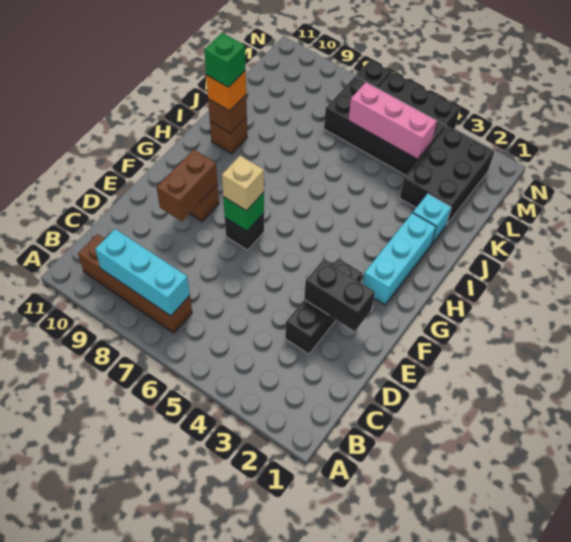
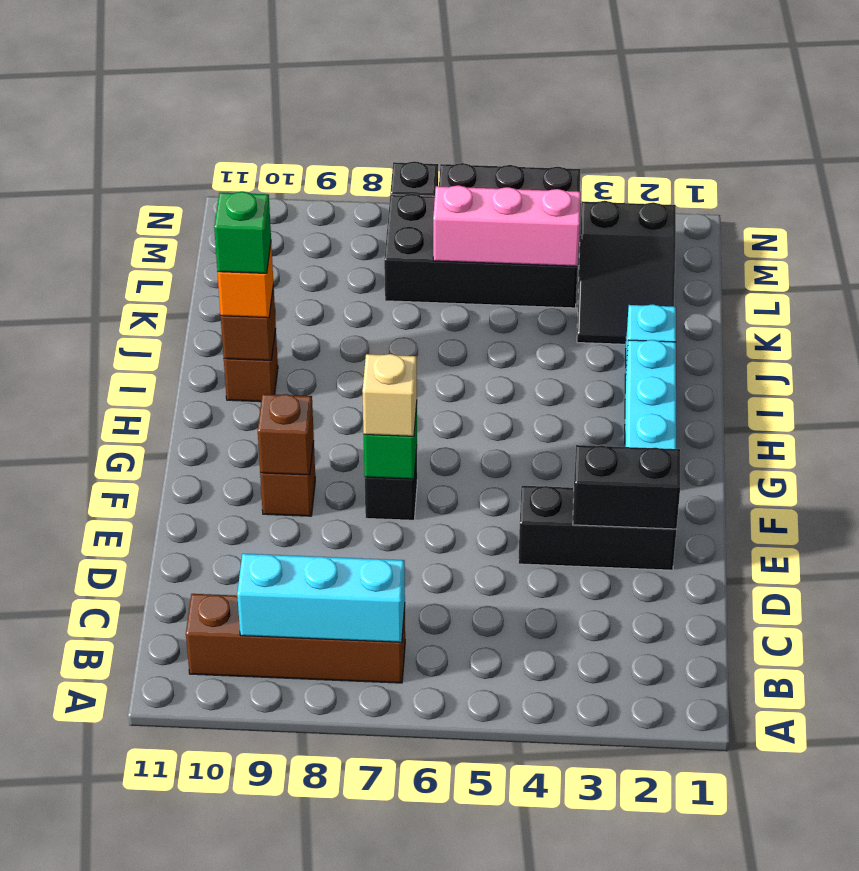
black brick D3:F3 level 1 -> black brick E2:E4 level 1
brown brick E9:F9 level 2 -> brown brick F9 level 2
black brick K2:M3 level 1 -> black slope K2:M3 level 1 top M

